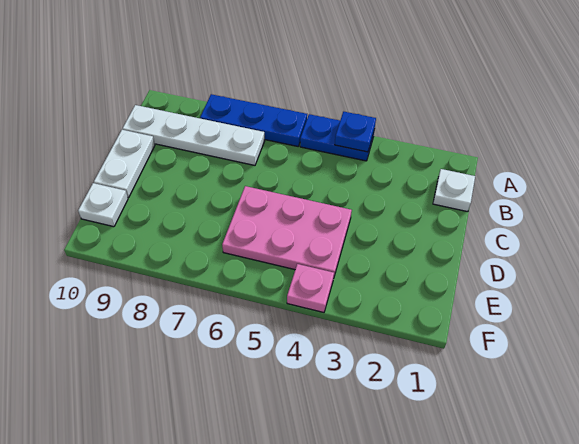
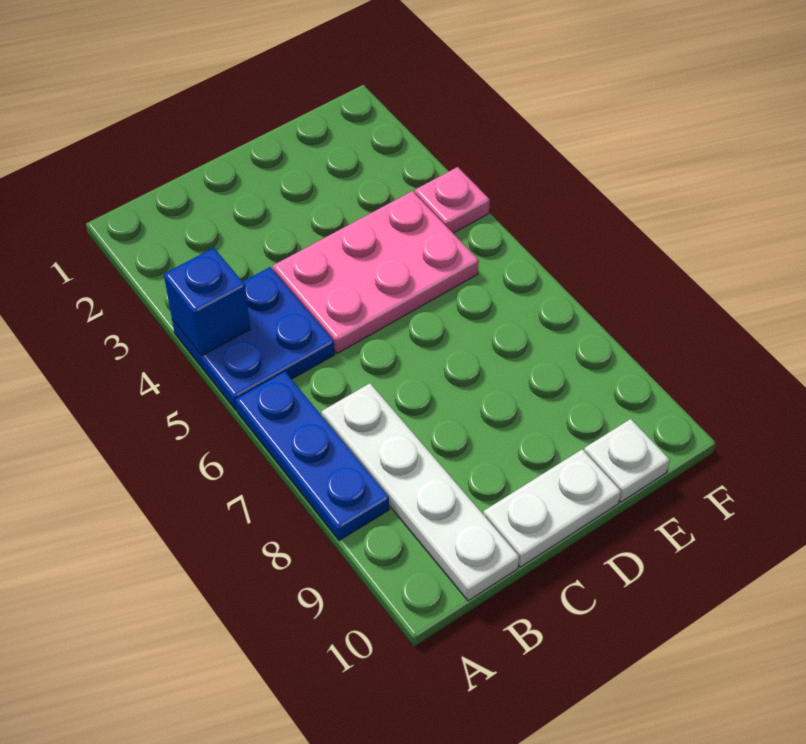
blue plate A4:A5 level 1 -> blue plate A4:B5 level 1
blue plate A4 level 2 -> blue brick A4 level 2
white plate B1 level 1 -> none
pink plate D4:E6 level 1 -> pink plate C4:E5 level 1

